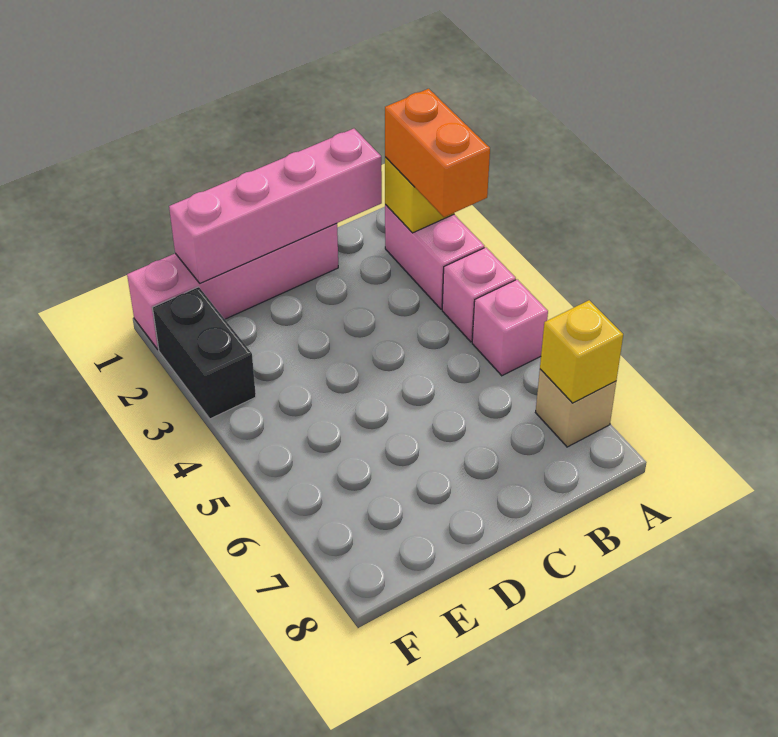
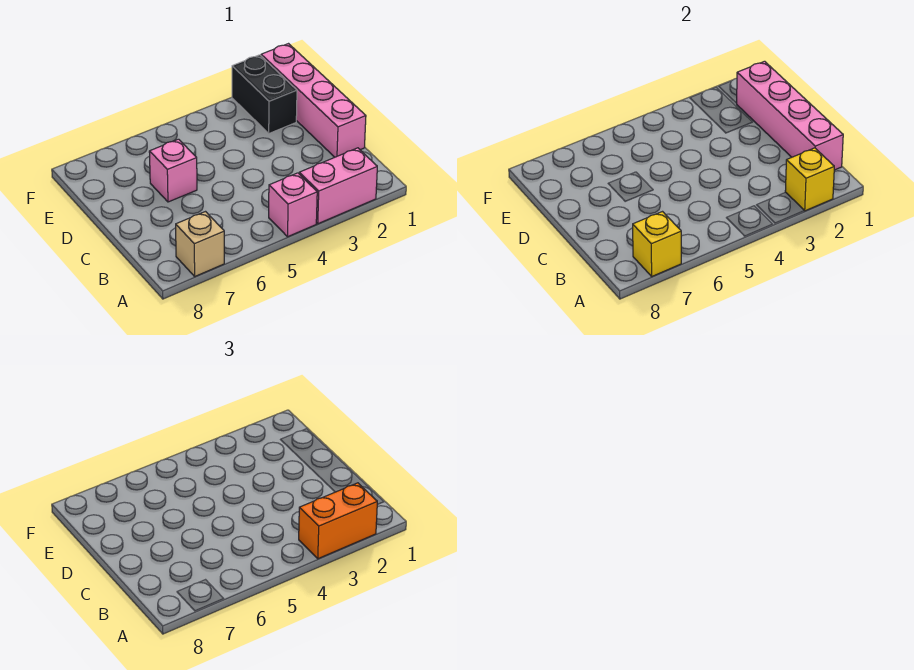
pink brick A5 level 1 -> pink brick D6 level 1
black brick F2:F3 level 1 -> black brick E2:F2 level 1

